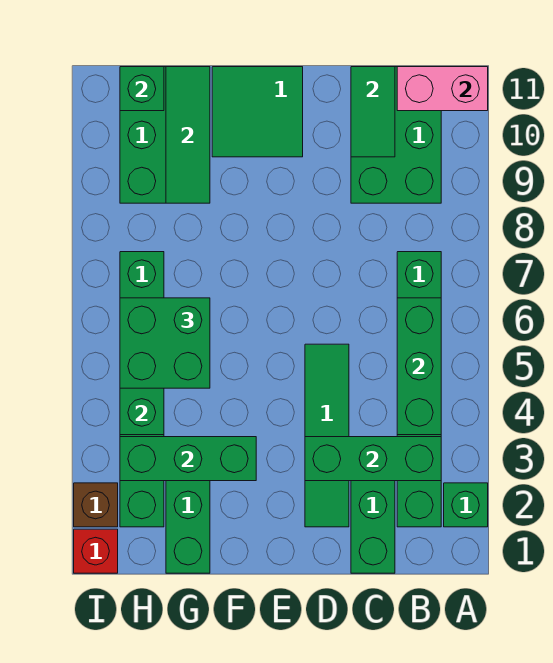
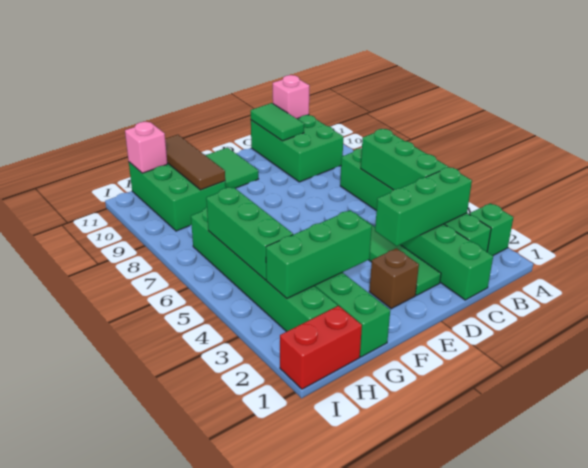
pink brick A11:B11 level 2 -> pink brick B11 level 2
green brick G5:H6 level 3 -> none
green tile G9:G11 level 2 -> brown tile G9:G11 level 2
green brick H11 level 2 -> pink brick H11 level 2
red brick I1 level 1 -> red brick H1:I1 level 1
brown brick I2 level 1 -> brown brick E2 level 1

